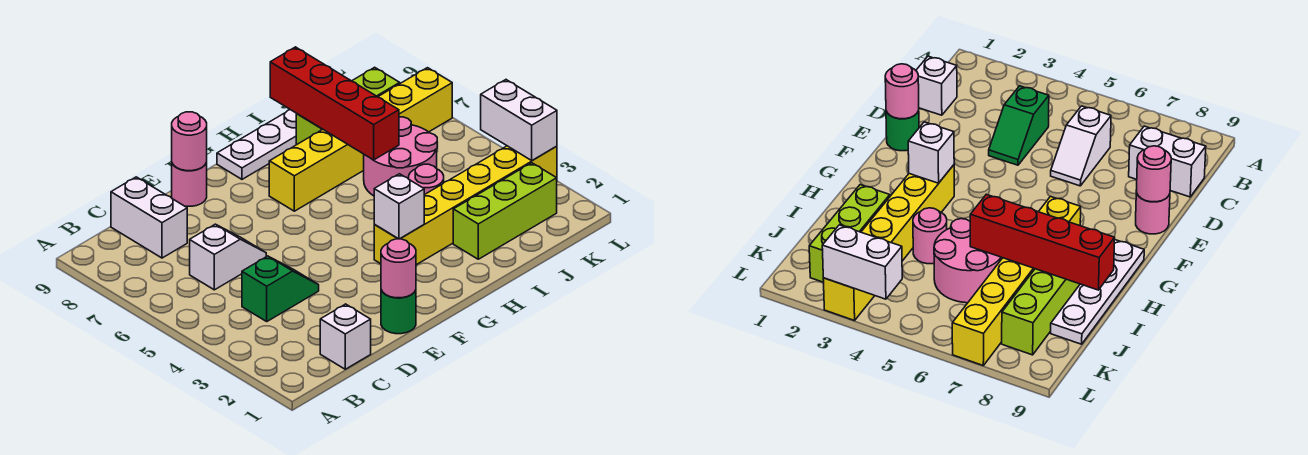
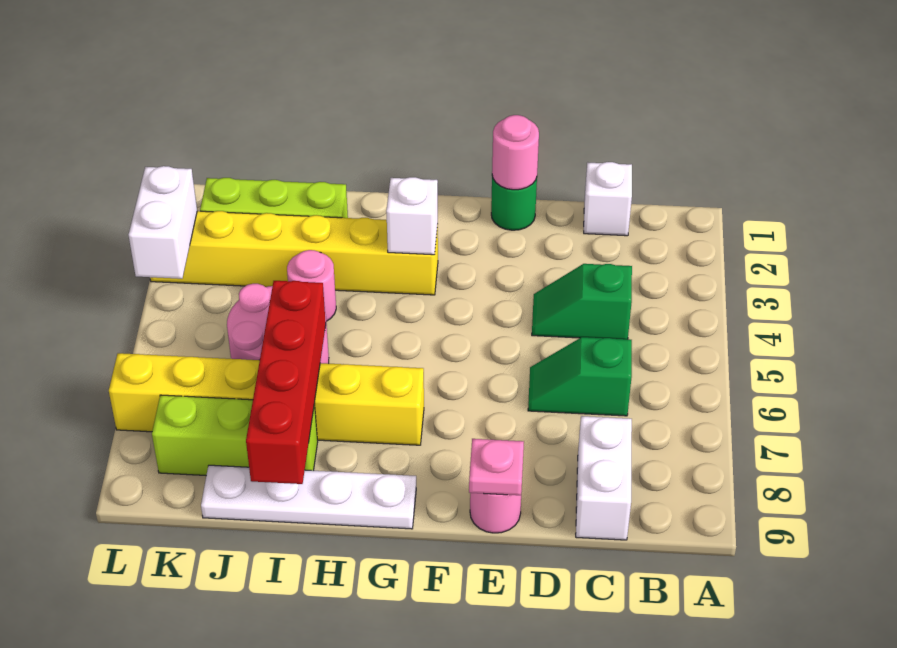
white slope C6:D6 level 1 top C -> green slope C6:D6 level 1 top C
pink round brick E9 level 2 -> pink plate E9 level 2

